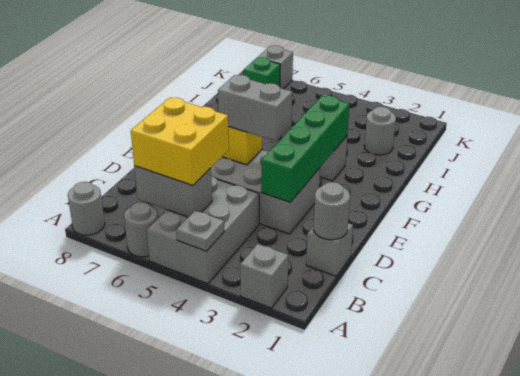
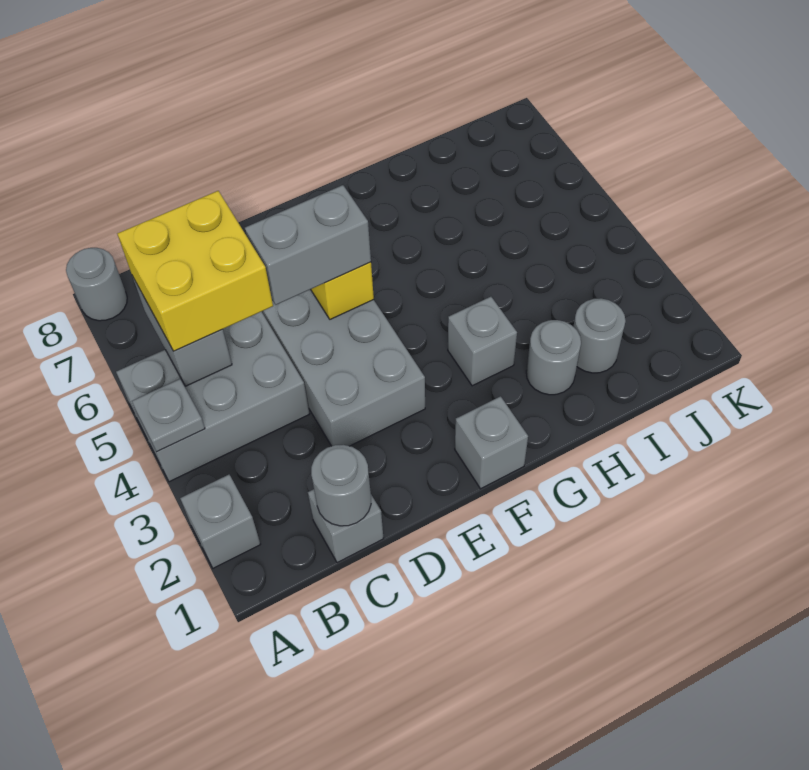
grey round brick A6 level 1 -> grey round brick H2 level 1
green brick D3:G3 level 2 -> none
grey brick E4:E5 level 3 -> grey brick D5:E5 level 3
green brick J7 level 1 -> none
grey brick K7 level 1 -> grey brick F1 level 1

